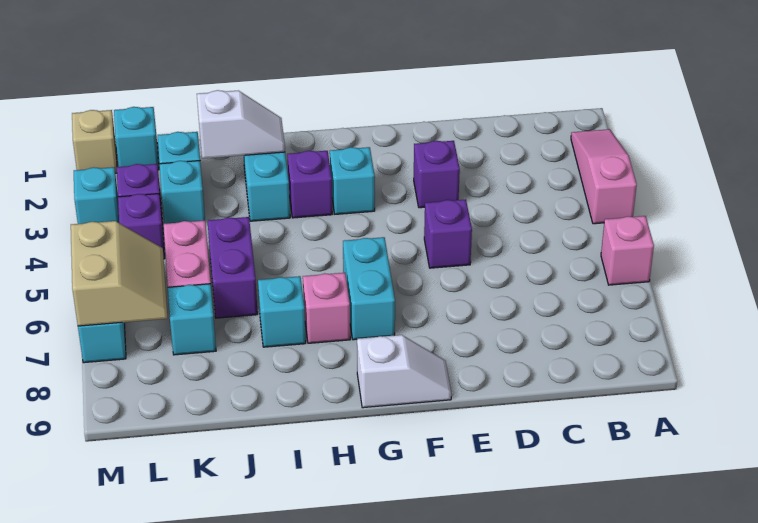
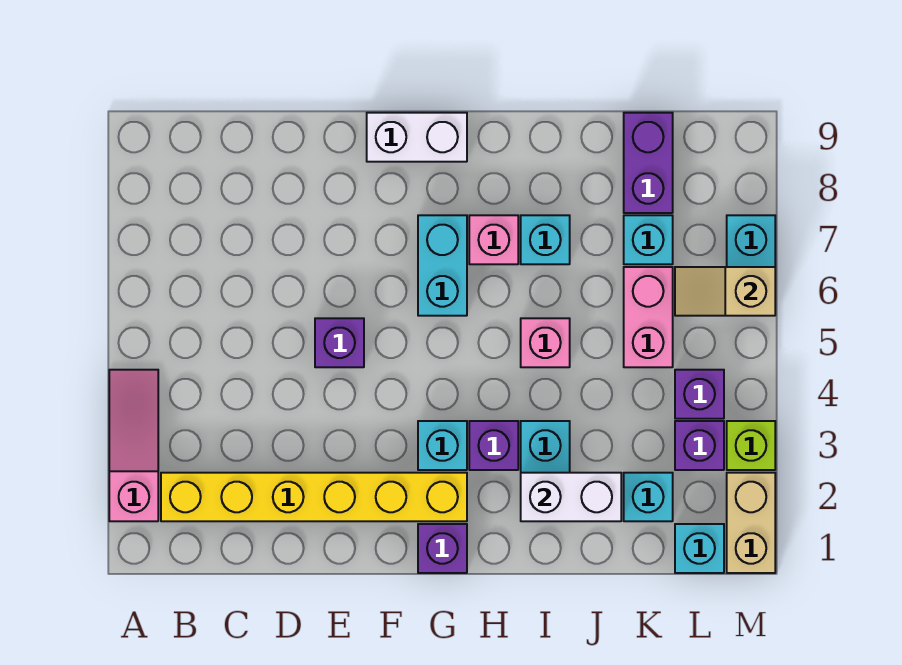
pink slope A2:A4 level 1 top 4 -> pink slope A2:A4 level 1 top 2
pink brick A6 level 1 -> pink brick I5 level 1
none -> yellow brick B2:G2 level 1
purple brick E3 level 1 -> purple brick G1 level 1
white slope F9:G9 level 1 top G -> white brick F9:G9 level 1
white slope I2:J2 level 2 top J -> white brick I2:J2 level 2
purple brick J5:J6 level 1 -> purple brick K8:K9 level 1
cyan brick K3 level 1 -> none
tan slope L6:M7 level 2 top M -> tan slope L6:M6 level 2 top M
tan brick M1 level 1 -> tan brick M1:M2 level 1
cyan brick M3 level 1 -> lime brick M3 level 1

